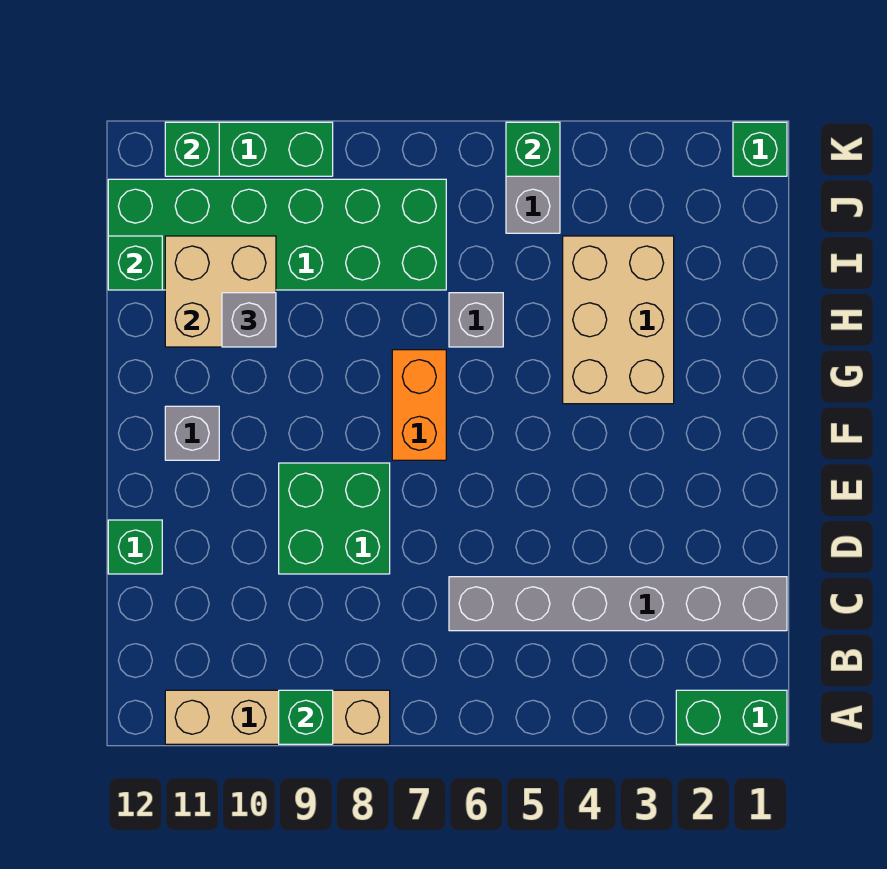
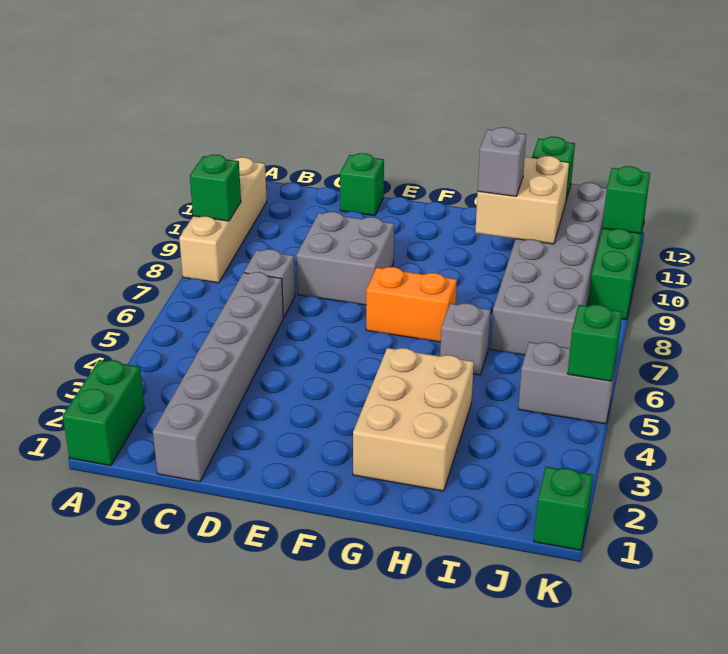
green brick D8:E9 level 1 -> grey brick D8:E9 level 1
grey brick F11 level 1 -> grey brick C7 level 1
tan brick G3:I4 level 1 -> tan brick G2:H4 level 1
green brick I7:J12 level 1 -> grey brick I7:J12 level 1

